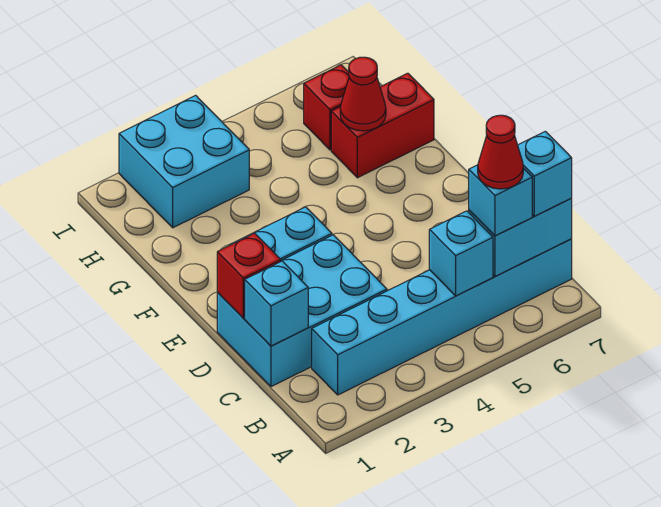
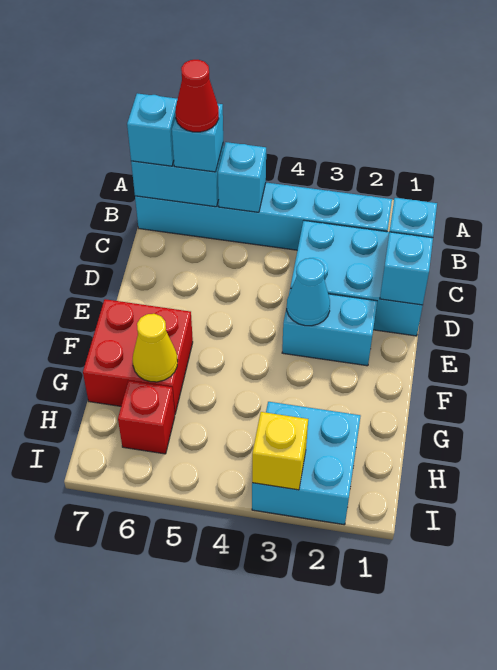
red brick D1 level 2 -> cyan brick D1 level 2
none -> cyan cone E3 level 2
red brick G6:G7 level 1 -> red brick F6:G7 level 1
red cone G6 level 2 -> yellow cone G6 level 2
none -> yellow brick I3 level 2

